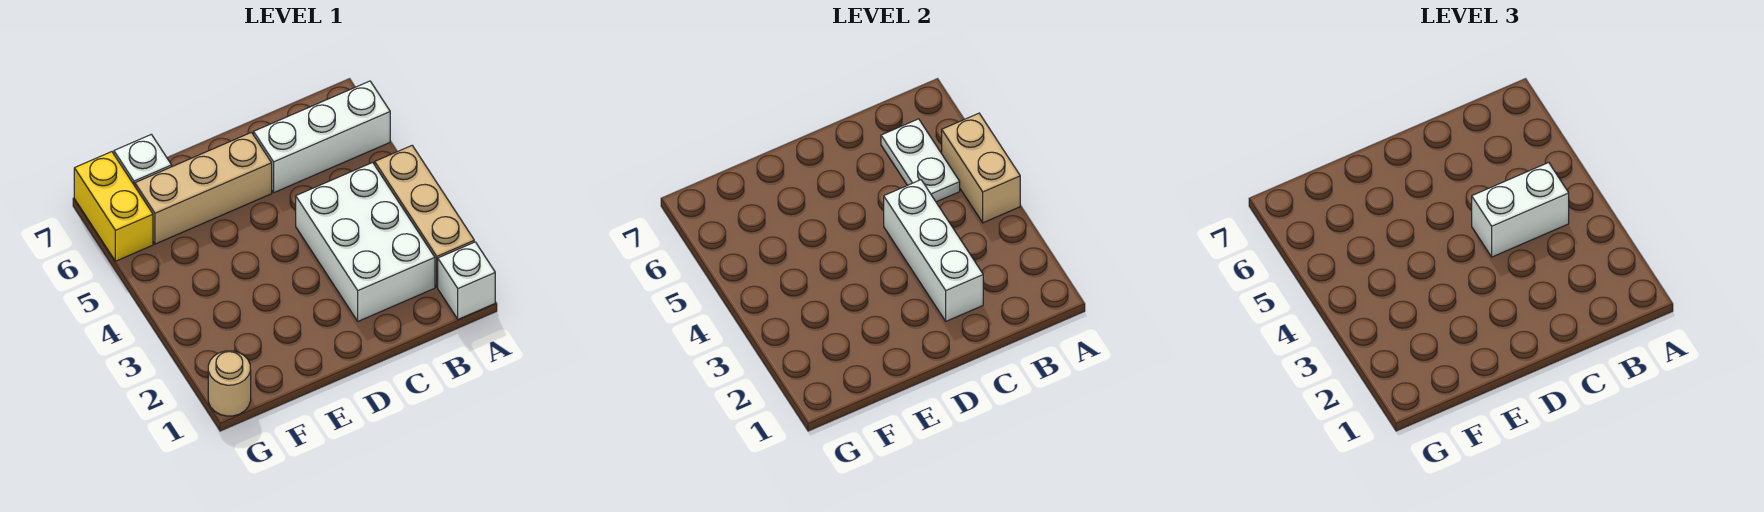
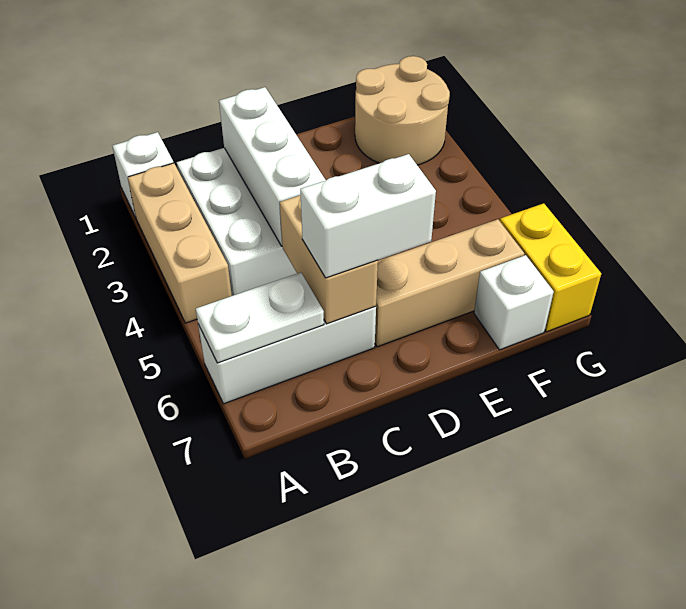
tan brick A4:A5 level 2 -> tan brick C5:C6 level 2
white brick B4:C4 level 3 -> white brick C6:D6 level 3
white plate B5:B6 level 2 -> white plate A6:B6 level 2
tan round brick G1 level 1 -> tan round brick F1:G2 level 1

